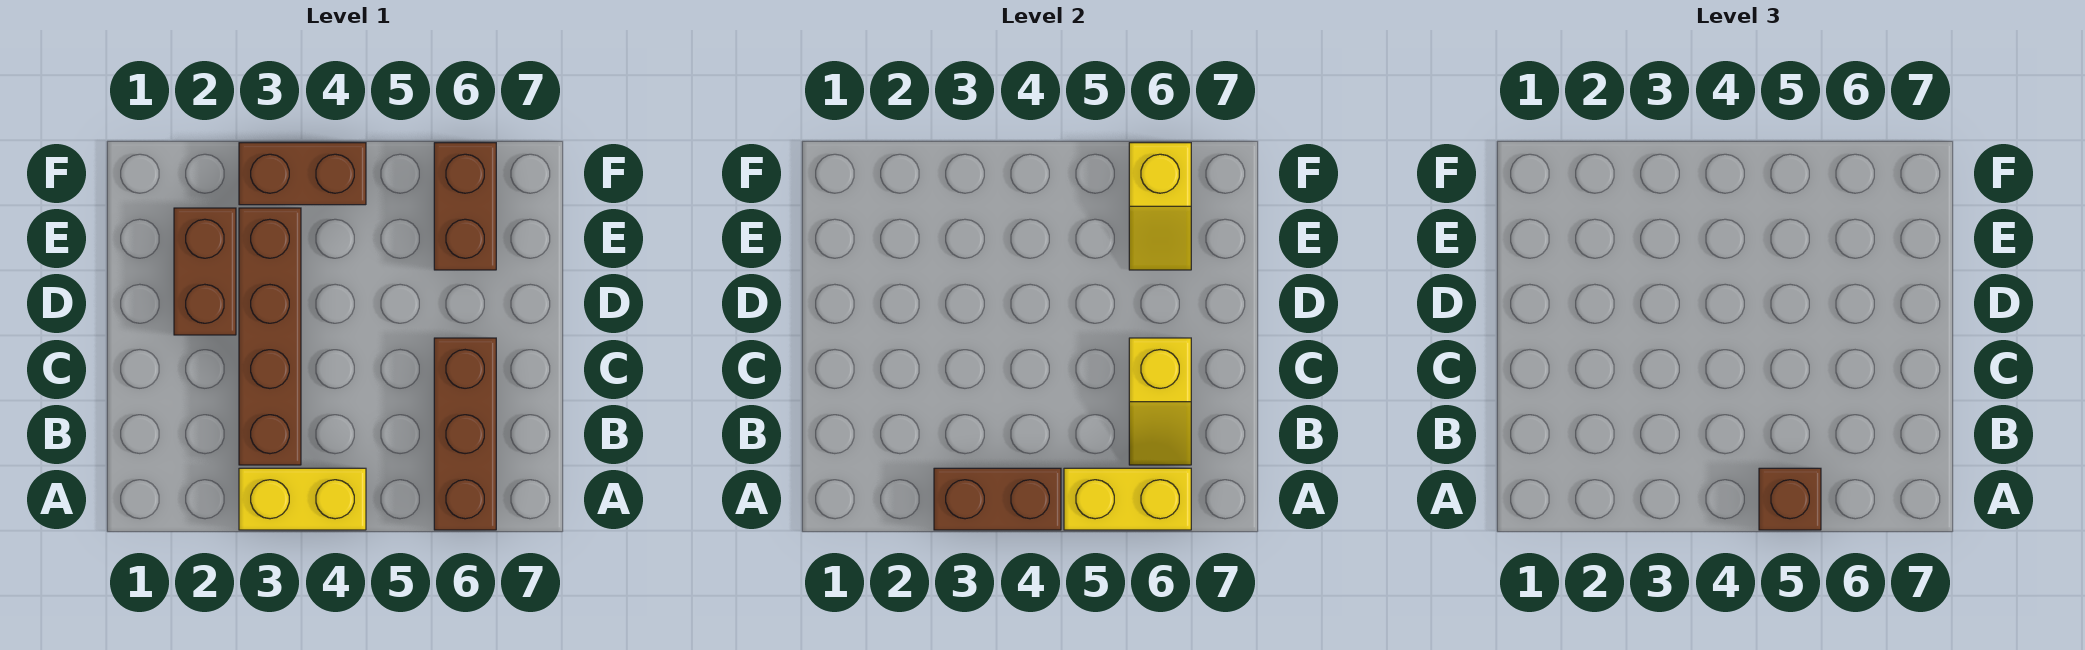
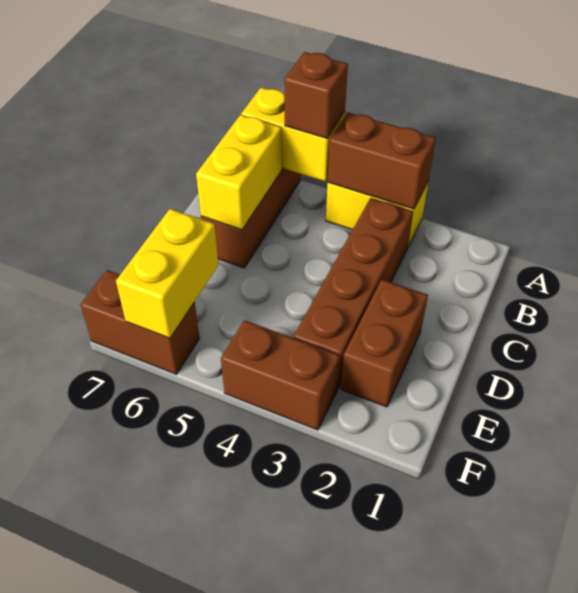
yellow slope B6:C6 level 2 top C -> yellow brick B6:C6 level 2
brown brick E6:F6 level 1 -> brown brick F6:F7 level 1
yellow slope E6:F6 level 2 top F -> yellow brick E6:F6 level 2

